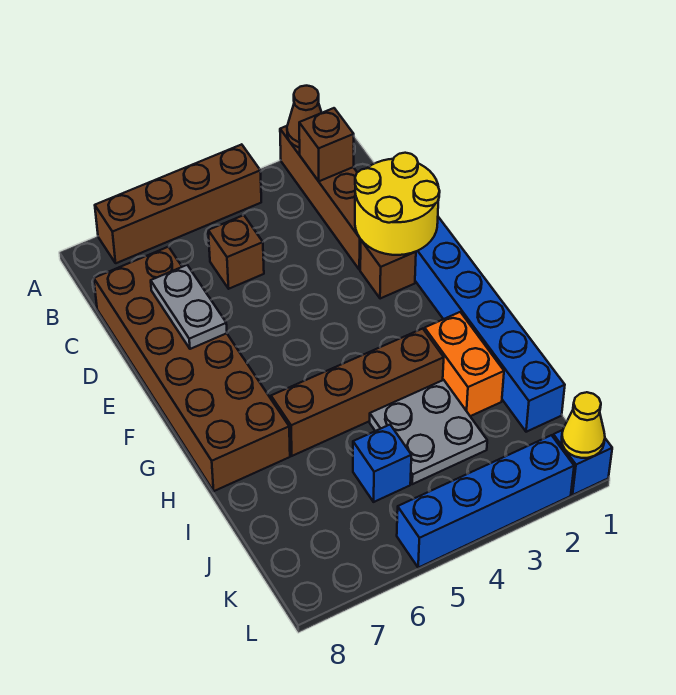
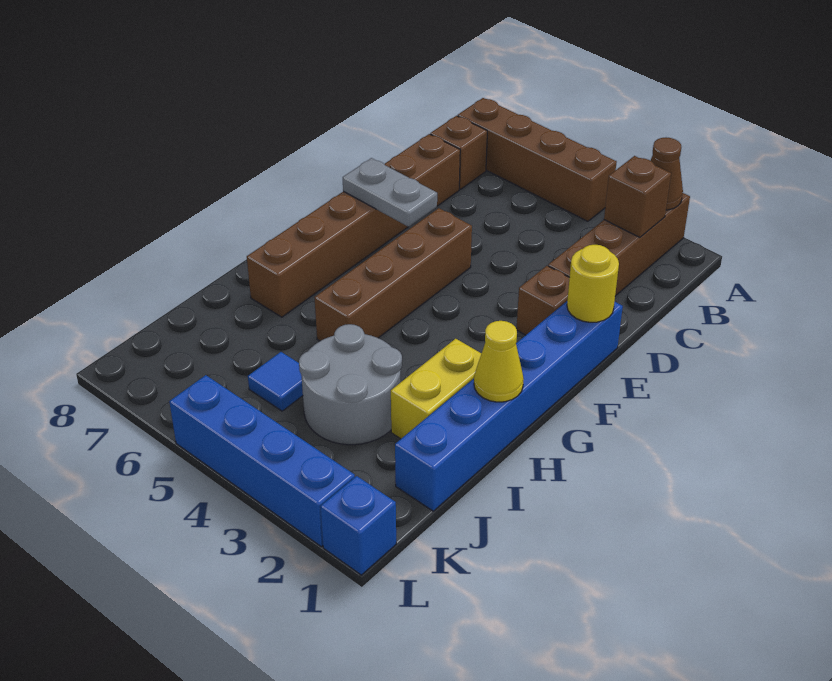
brown brick C5 level 1 -> brown brick B7 level 1
brown brick C7:H8 level 1 -> brown brick C7:H7 level 1
yellow round brick D1:E2 level 2 -> yellow round brick E1 level 2
grey plate D7:E7 level 2 -> grey plate E6:E7 level 2
orange brick H2:I2 level 1 -> yellow brick H2:I2 level 1
brown brick H3:H6 level 1 -> brown brick E5:H5 level 1
grey plate I3:J4 level 1 -> grey round brick I3:J4 level 1
blue brick J5 level 1 -> blue tile J5 level 1
yellow cone L1 level 2 -> yellow cone H1 level 2

